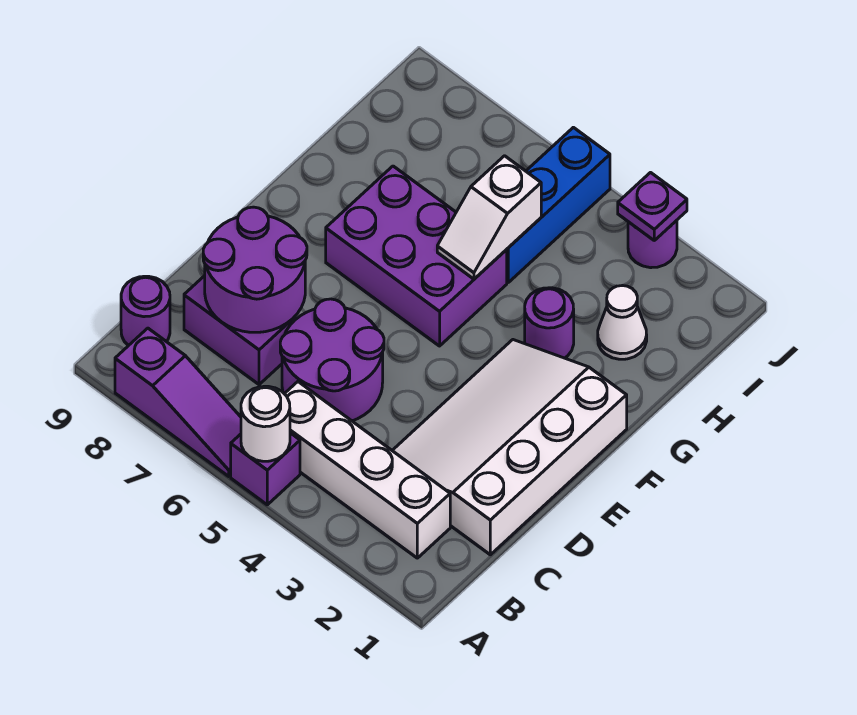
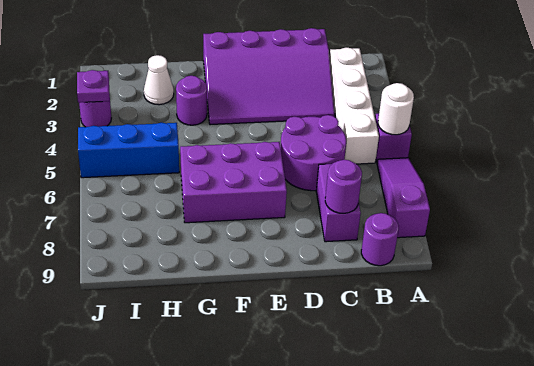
white slope C1:F3 level 1 top 1 -> purple slope C1:F3 level 1 top 1
purple round brick C7:D8 level 2 -> purple round brick C8 level 2
purple brick F5:G7 level 1 -> purple brick E6:G7 level 1
white slope G5:H5 level 2 top H -> none

